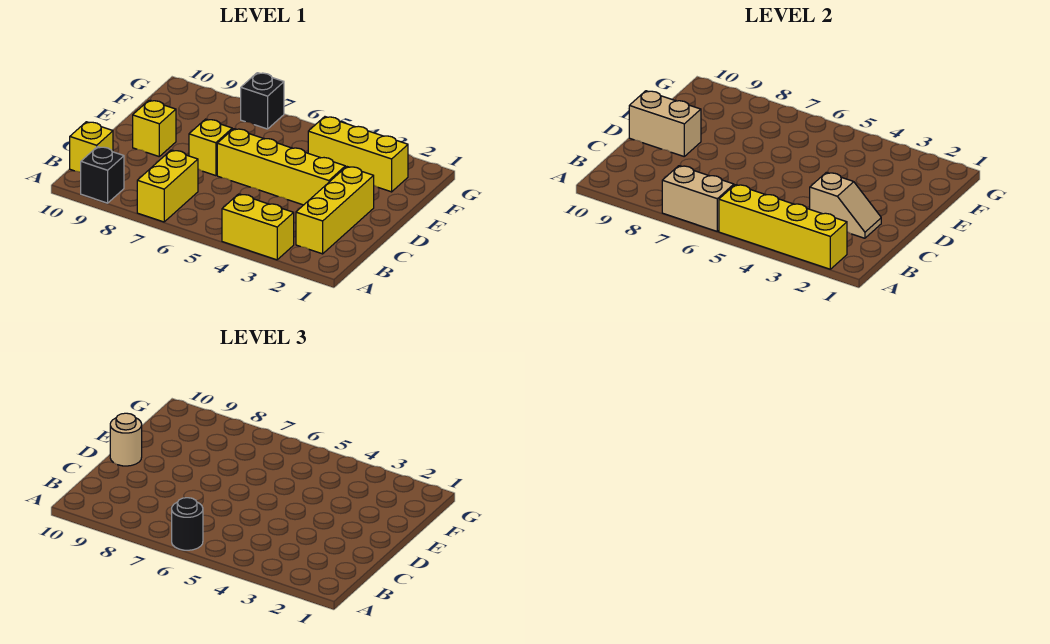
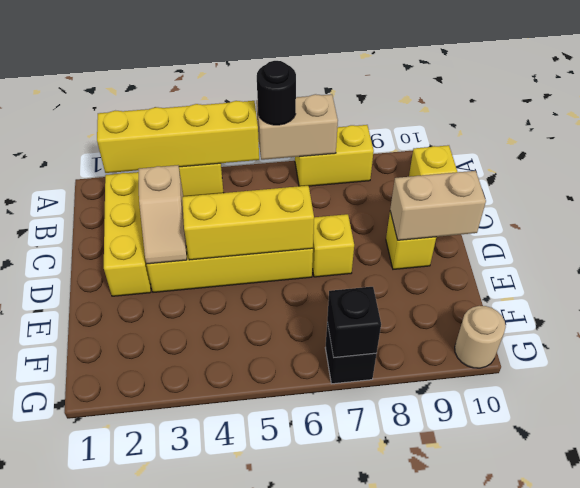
yellow brick A7:B7 level 1 -> yellow brick A7:A8 level 1
black brick A9 level 1 -> black brick G7 level 2
tan slope C2:C3 level 2 top 3 -> tan slope C3:D3 level 2 top C
tan round brick D10 level 3 -> tan round brick G10 level 1
yellow brick F2:F4 level 1 -> yellow brick D4:D6 level 2

